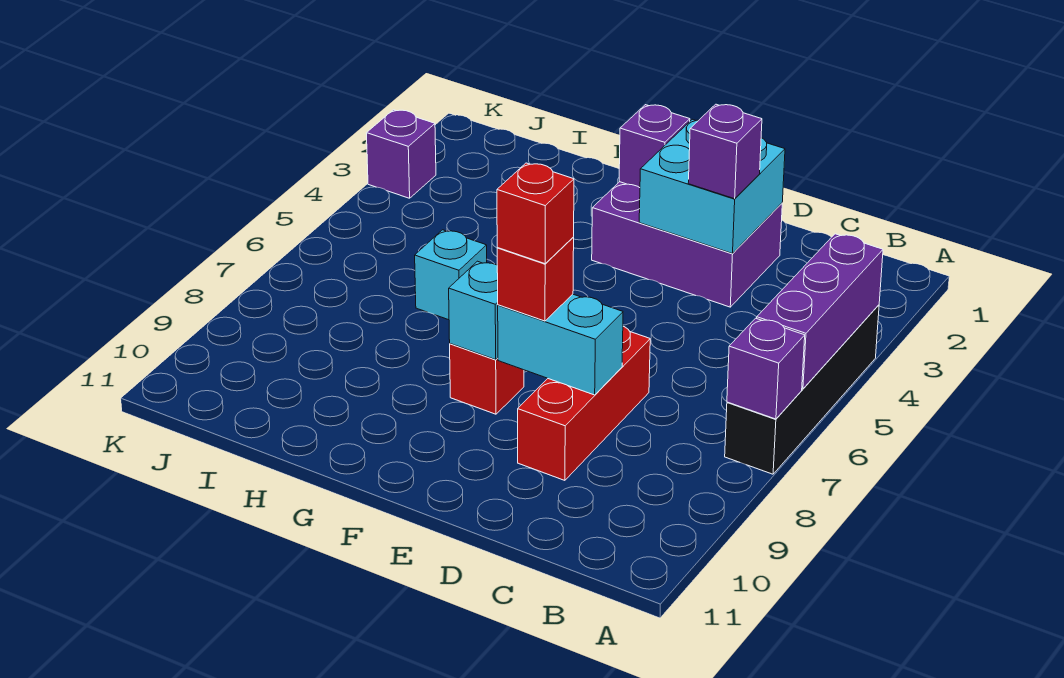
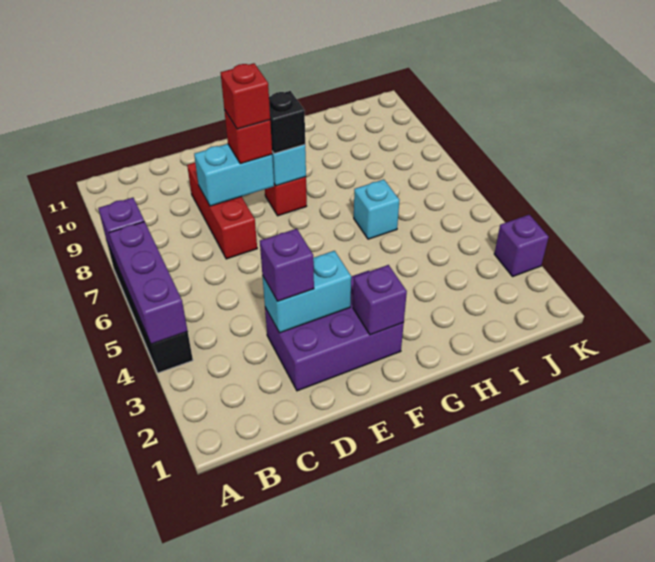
cyan brick D2:E3 level 2 -> cyan brick D3:E3 level 2
none -> black brick F8 level 3

